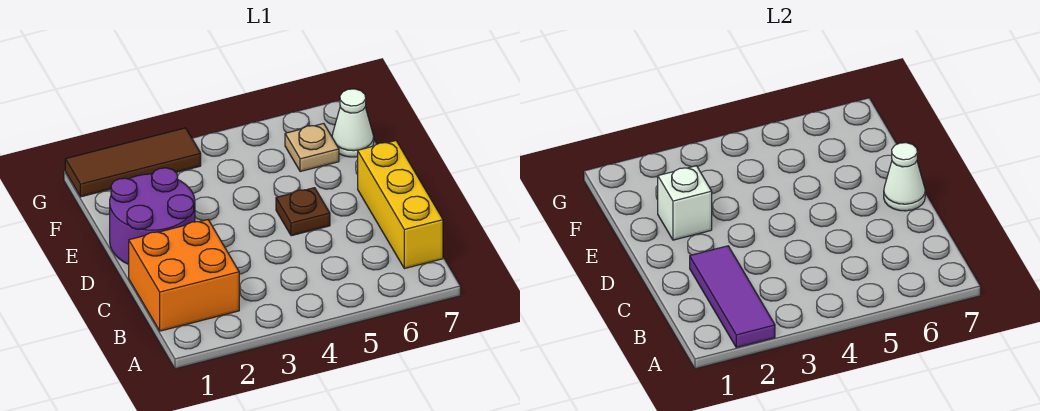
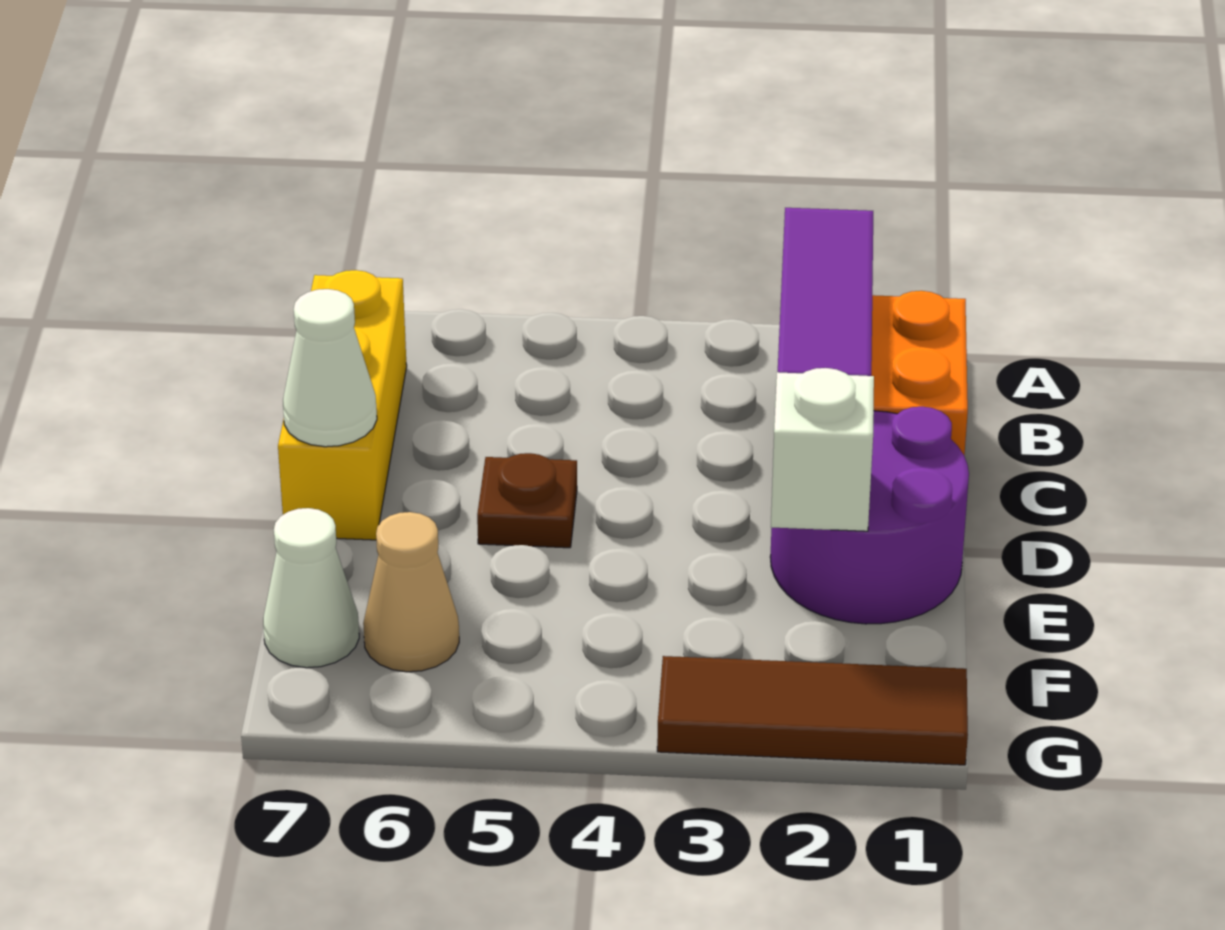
tan plate F6 level 1 -> tan cone F6 level 1

